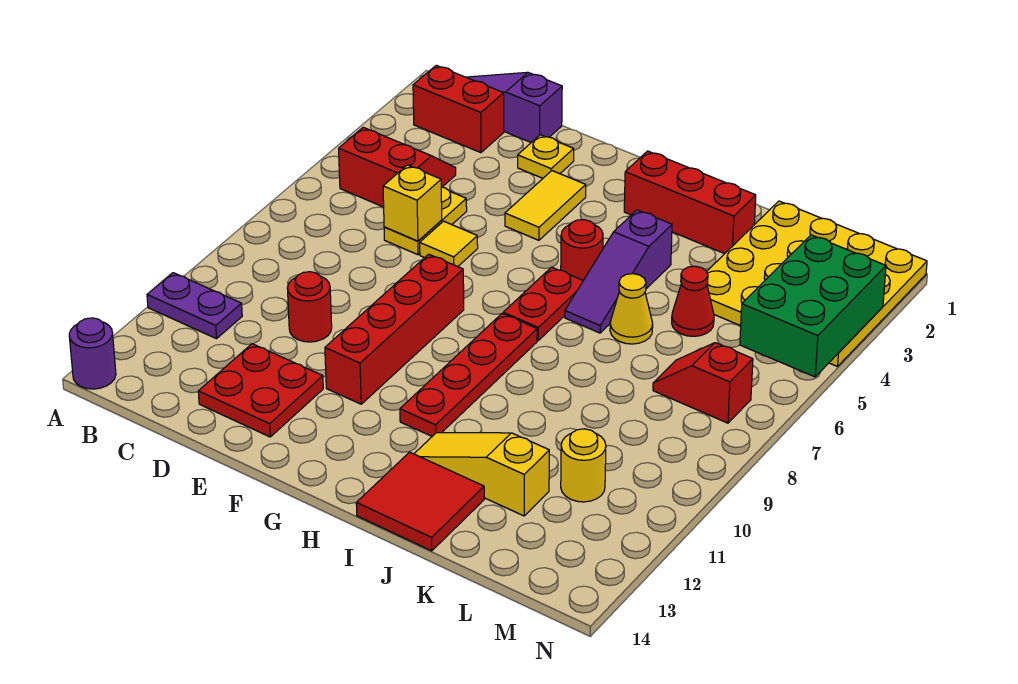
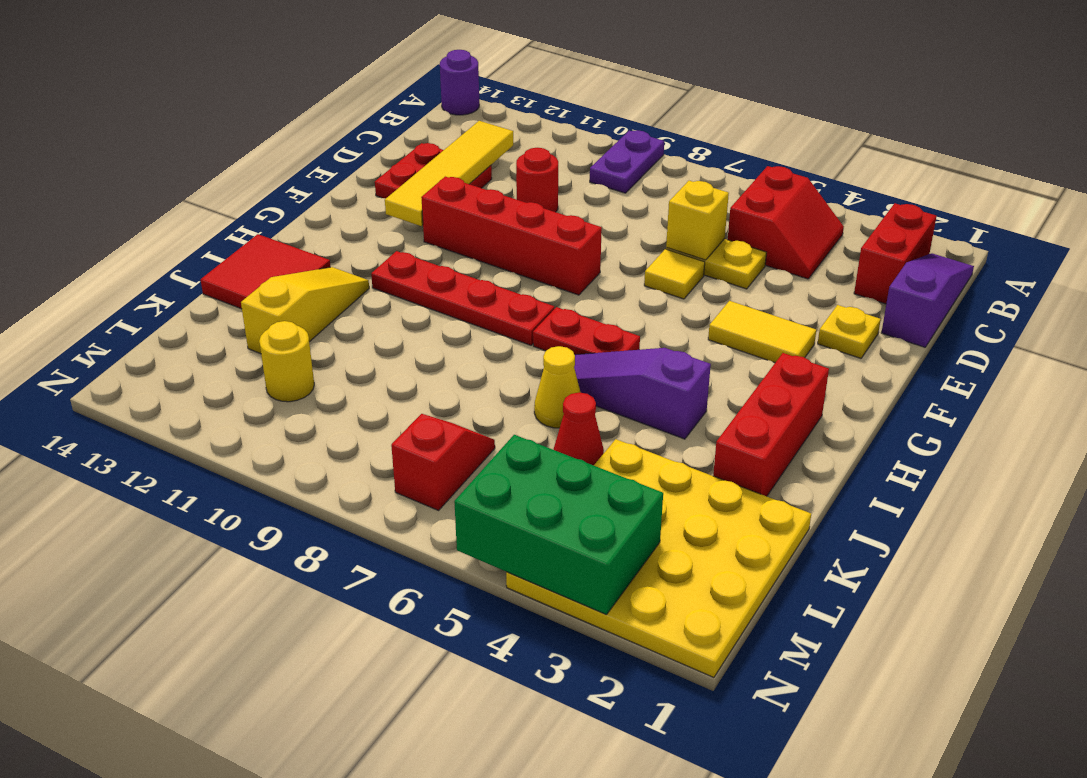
purple plate A11:B11 level 1 -> purple plate A9:B9 level 1
none -> yellow tile C12:F12 level 2
red round brick H5 level 1 -> none

